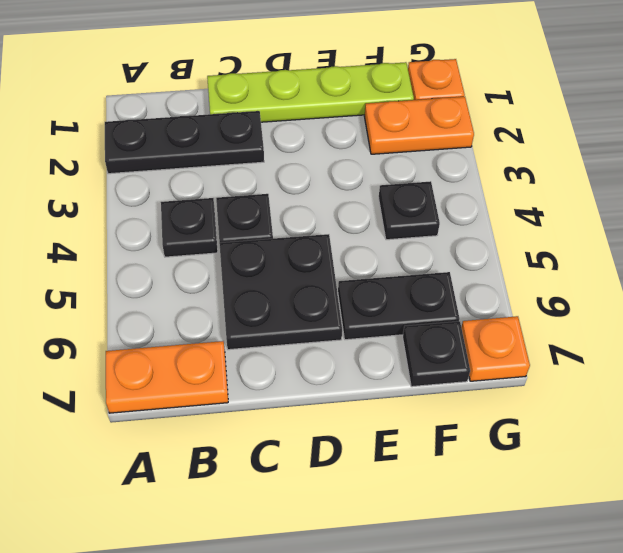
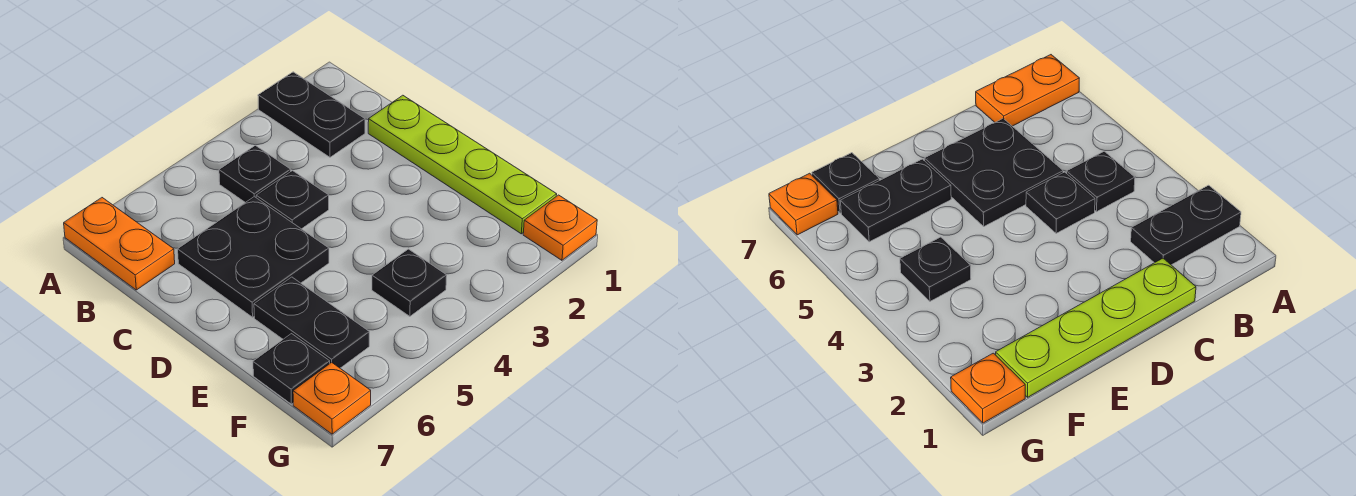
black plate A2:C2 level 1 -> black plate A2:B2 level 1
orange plate F2:G2 level 1 -> none

